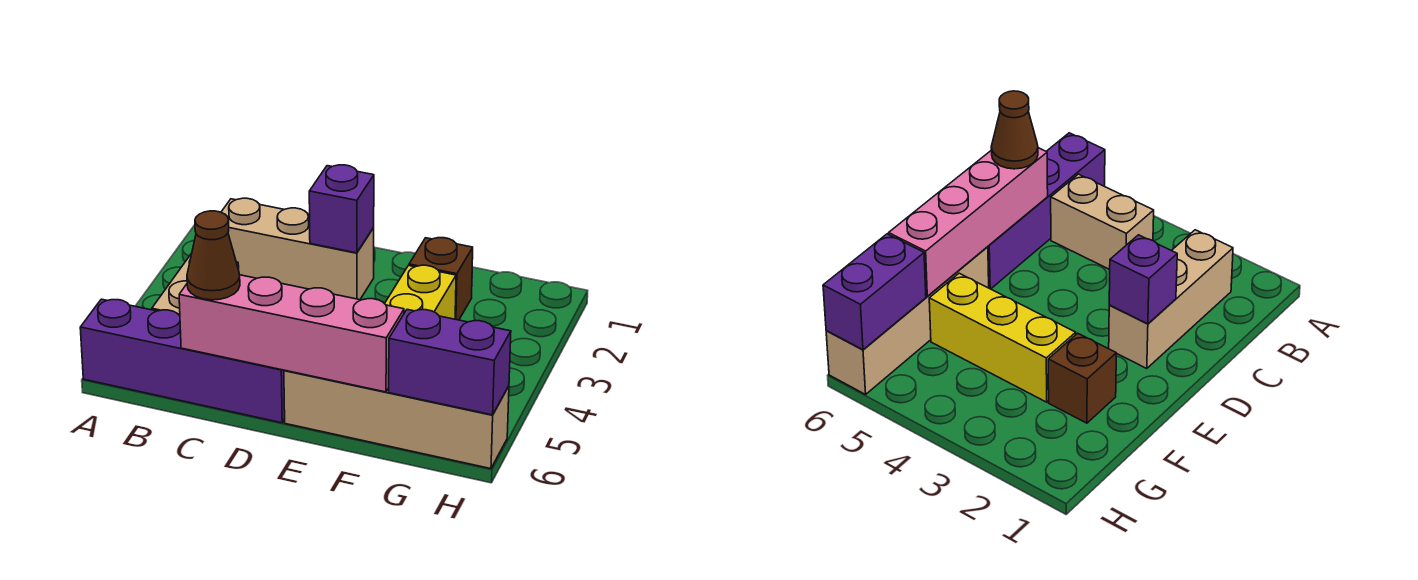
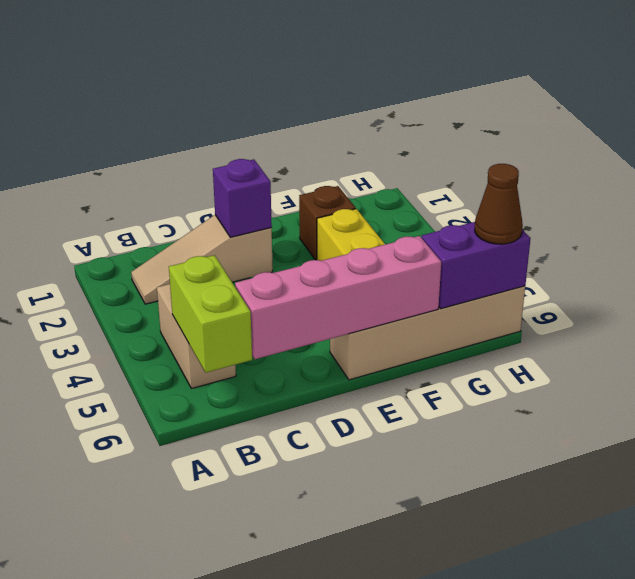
purple brick A6:D6 level 1 -> none
tan brick B2:D2 level 1 -> tan slope B2:D2 level 1 top D
none -> lime brick B5:B6 level 2
brown cone C6 level 3 -> brown cone H6 level 3

